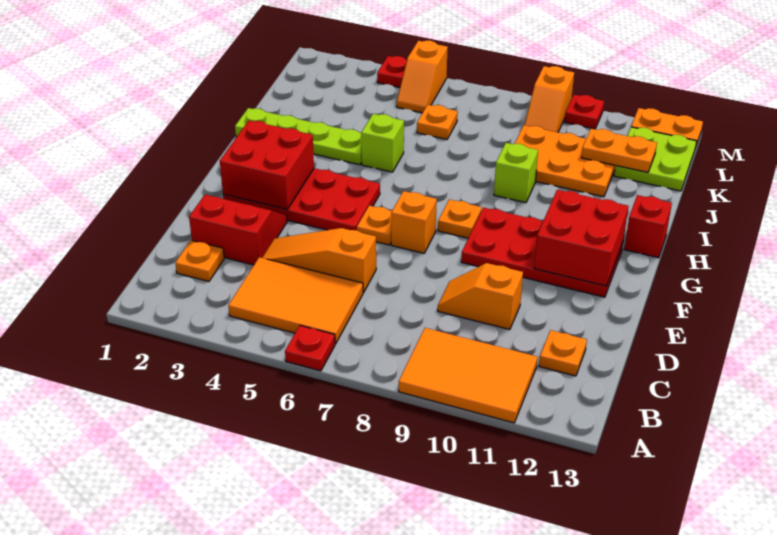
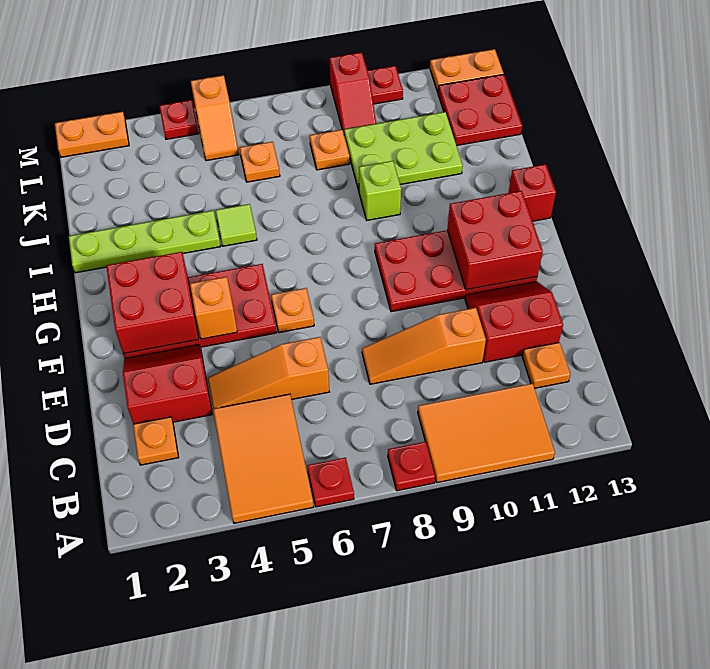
none -> red plate A8 level 1
orange tile B4:C6 level 1 -> orange tile A4:C5 level 1
orange slope D9:D10 level 1 top 10 -> orange slope D8:D10 level 1 top 10
none -> red slope D11:E12 level 1 top D
orange brick F7 level 1 -> orange brick F4 level 2
orange plate G8 level 1 -> orange plate K8 level 1
lime brick I5 level 1 -> lime tile I5 level 1
orange plate J9:K11 level 1 -> lime plate J9:K11 level 1
orange plate K11:K12 level 2 -> orange plate M1:M2 level 1
lime plate K12:L13 level 1 -> red plate K12:L13 level 1
orange slope L9:M9 level 1 top M -> red slope L9:M9 level 1 top M

